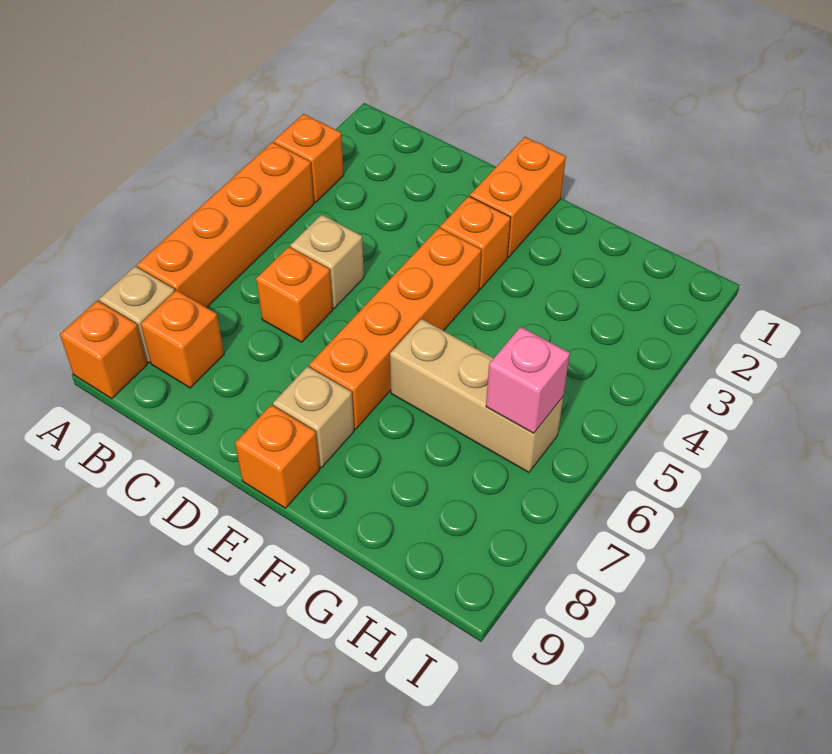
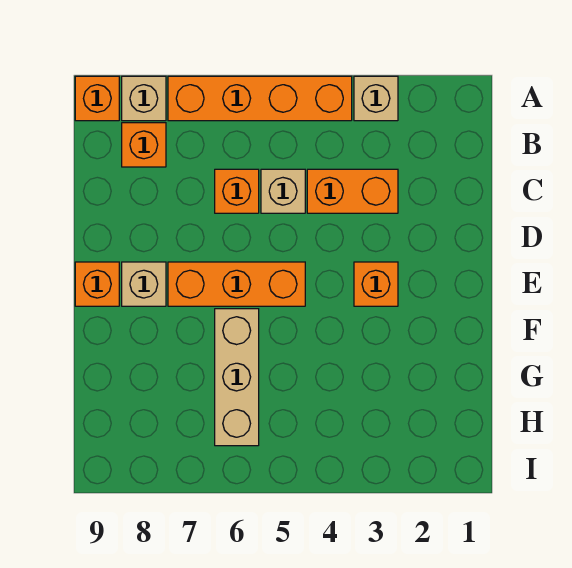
orange brick A3 level 1 -> tan brick A3 level 1
orange brick E1:E2 level 1 -> orange brick C3:C4 level 1
orange brick E4:E7 level 1 -> orange brick E5:E7 level 1
pink brick H6 level 2 -> none

